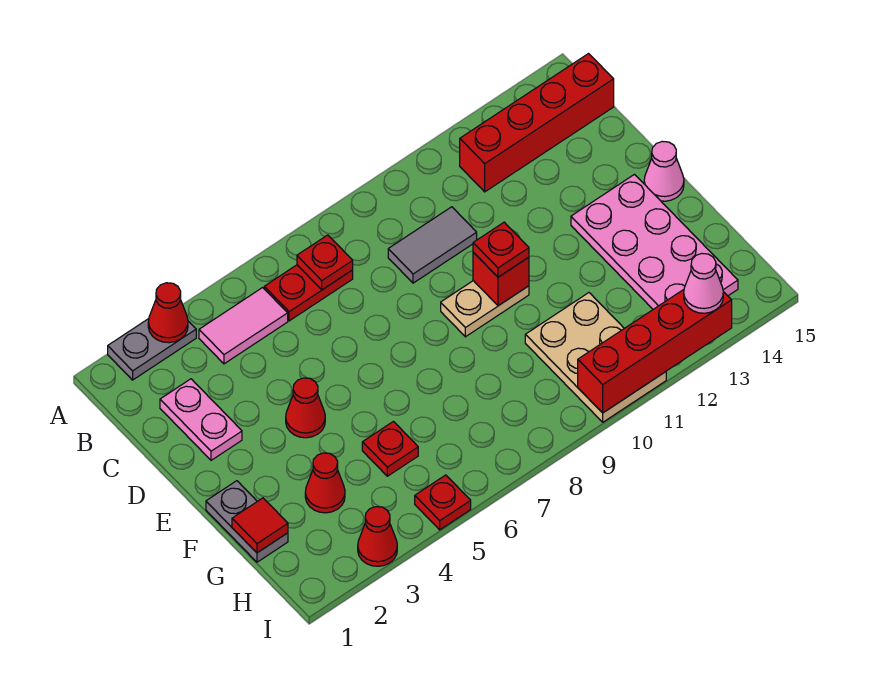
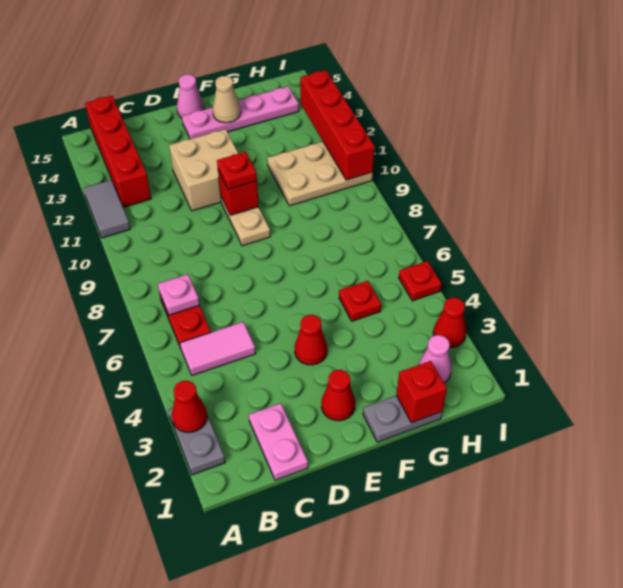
pink tile B4:B5 level 1 -> pink tile B5:C5 level 1
red plate B7 level 2 -> pink plate B7 level 2
pink plate C2:D2 level 1 -> pink plate C1:C2 level 1
grey tile C9:C10 level 1 -> grey tile A11:A12 level 1
none -> tan brick D11:E12 level 1
pink plate E13:H14 level 1 -> pink plate E14:H14 level 1
none -> tan cone F14 level 2
red tile G1 level 2 -> red brick G1 level 2
red cone G3 level 1 -> red cone E2 level 1
pink cone I13 level 3 -> pink cone H2 level 1

